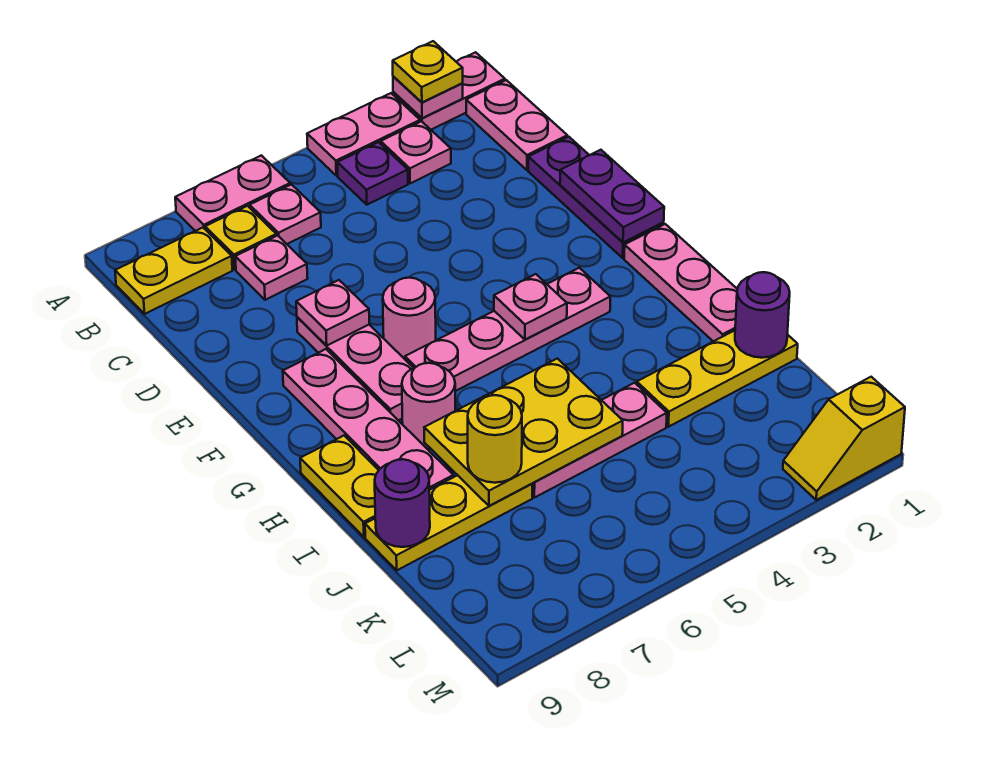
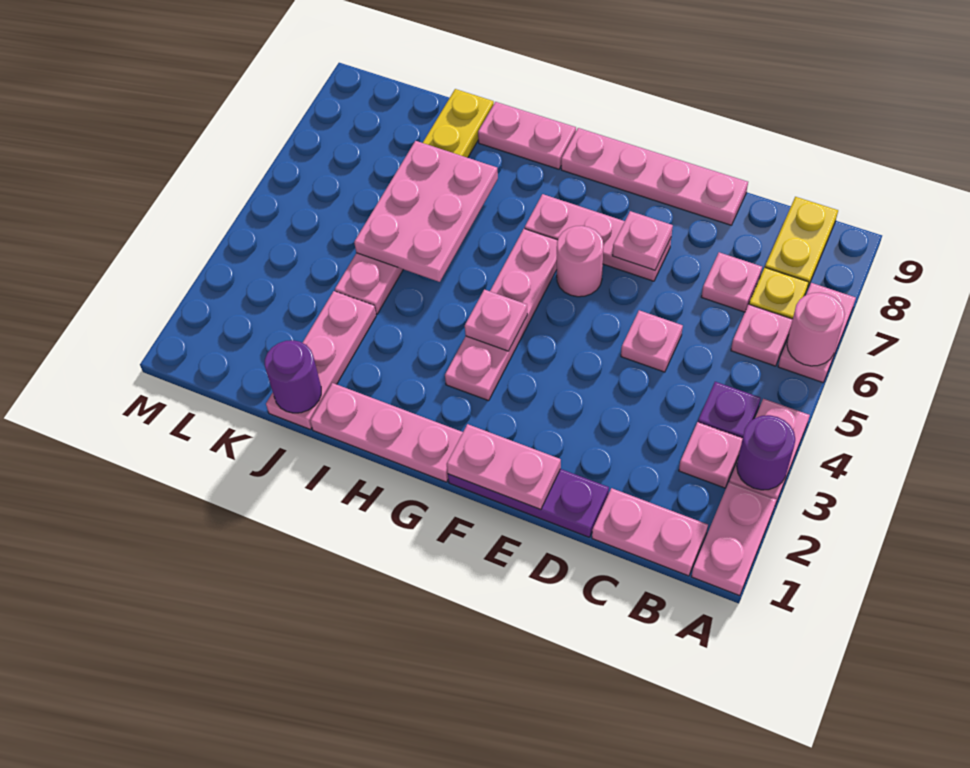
pink plate A2 level 2 -> pink plate D5 level 1
yellow plate A2 level 3 -> none
purple plate E1:F1 level 2 -> pink plate E1:F1 level 2
pink plate F8:I8 level 1 -> pink plate D9:G9 level 1
pink round brick H7 level 1 -> pink round brick A6 level 2
yellow plate H9:I9 level 1 -> pink plate H9:I9 level 1
yellow plate I5:J7 level 2 -> pink plate I5:J7 level 2
yellow plate J1:J3 level 1 -> pink plate J1:J3 level 1
yellow round brick J7 level 3 -> none
purple round brick J9 level 2 -> purple round brick A3 level 2
yellow slope M1:M2 level 1 top 1 -> none

